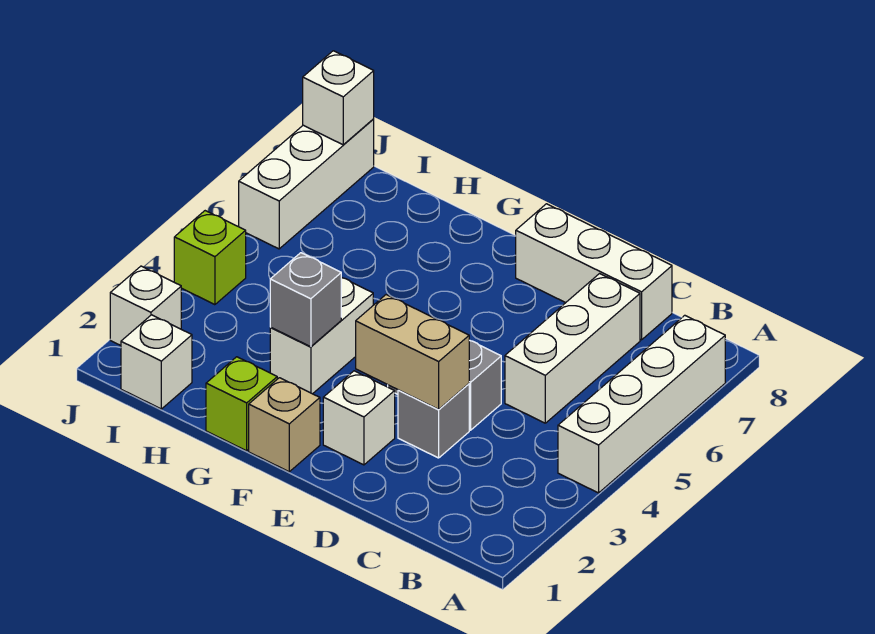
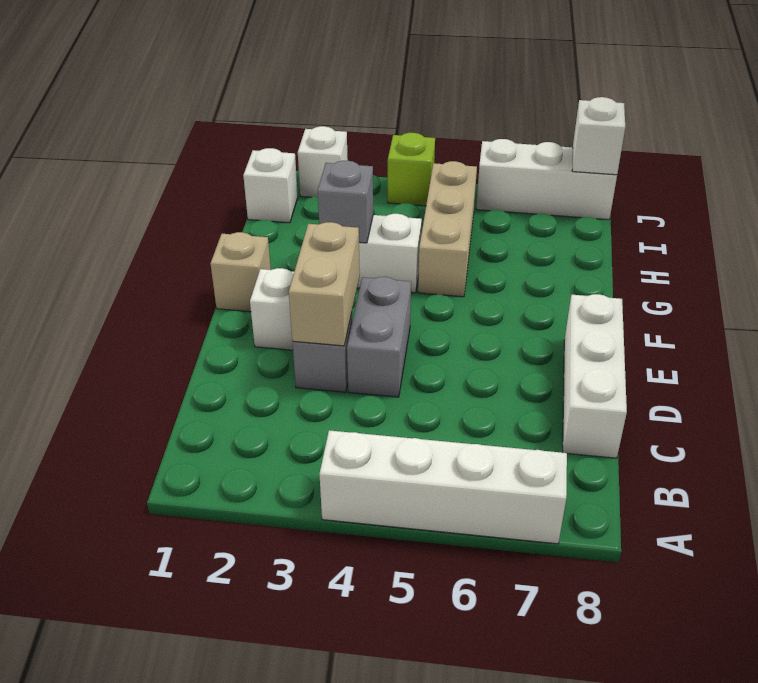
white brick C5:C7 level 1 -> none
lime brick G1 level 1 -> none
none -> tan brick G5:I5 level 1

